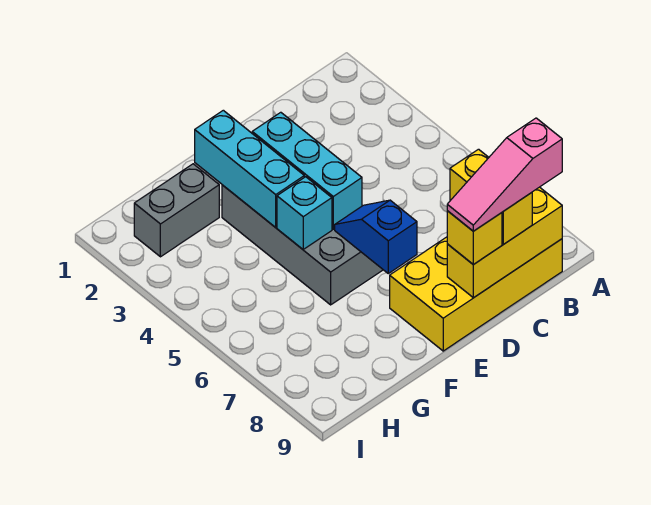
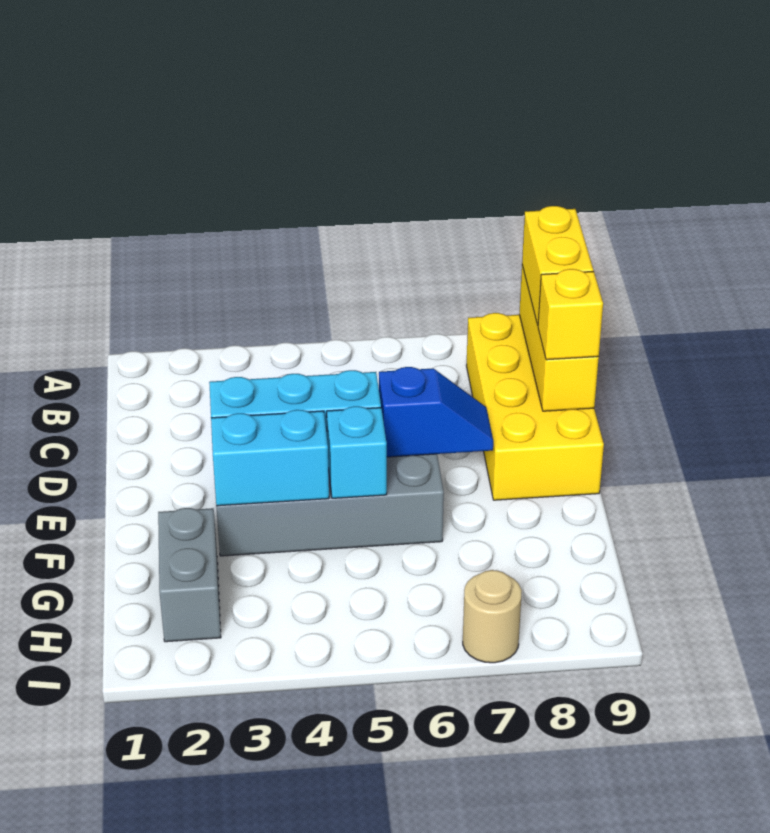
pink slope B9:D9 level 4 top B -> none
yellow brick C8:C9 level 3 -> yellow brick B9:C9 level 3
blue slope E6:E7 level 2 top 7 -> blue slope E6:E7 level 2 top 6
cyan brick F2:F4 level 2 -> cyan brick F3:F4 level 2
none -> tan round brick I7 level 1

